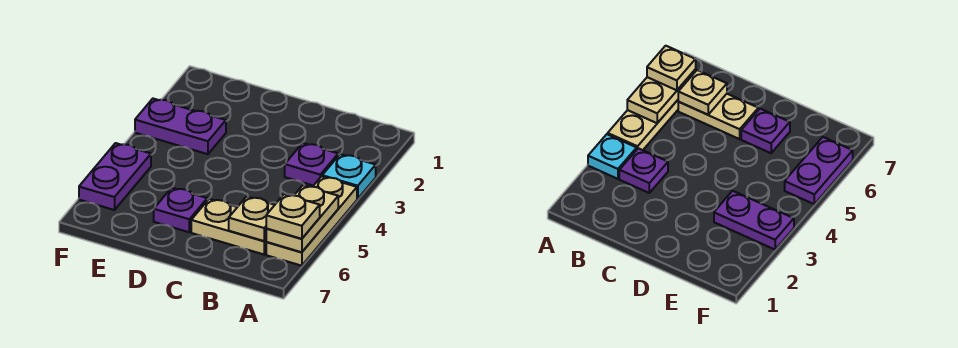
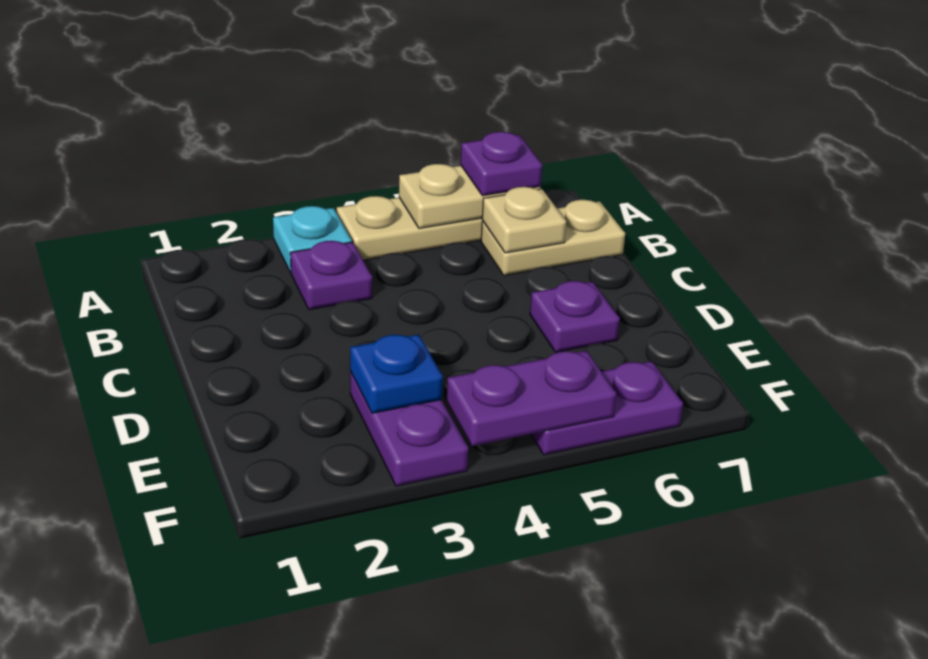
tan plate A6 level 3 -> purple plate A6 level 3
tan plate B6:C6 level 1 -> tan plate B6:B7 level 1
none -> blue plate E3 level 2
none -> purple plate F4:F5 level 2

